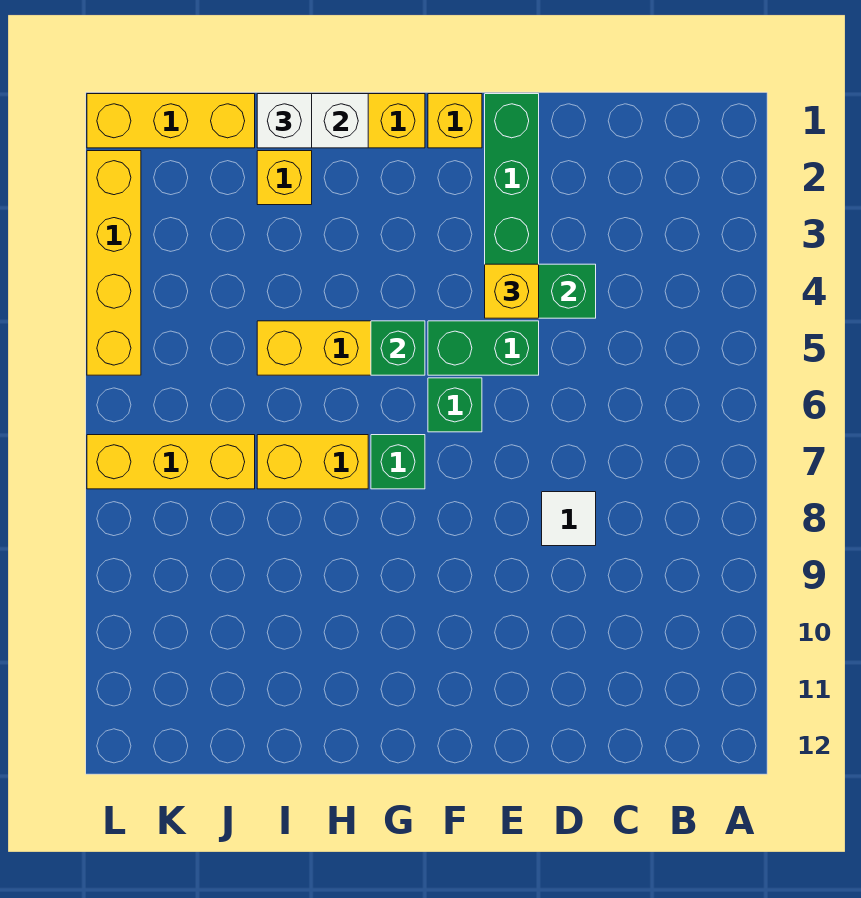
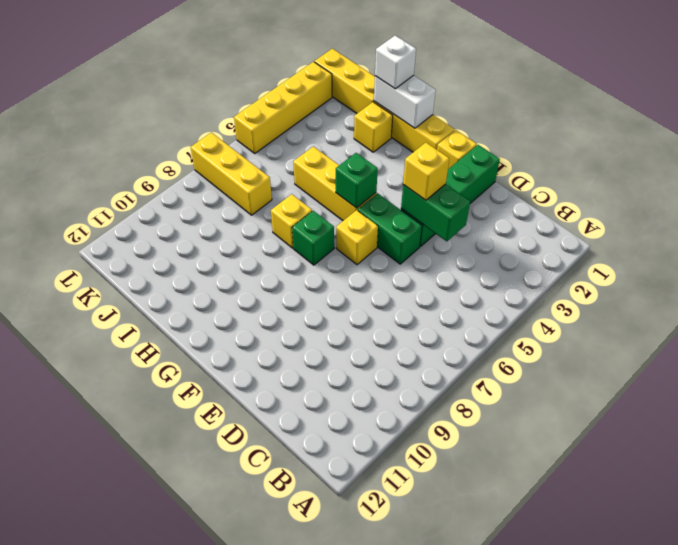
white tile D8 level 1 -> none
green brick F6 level 1 -> yellow brick F6 level 1
yellow brick H7:I7 level 1 -> yellow brick H7 level 1

